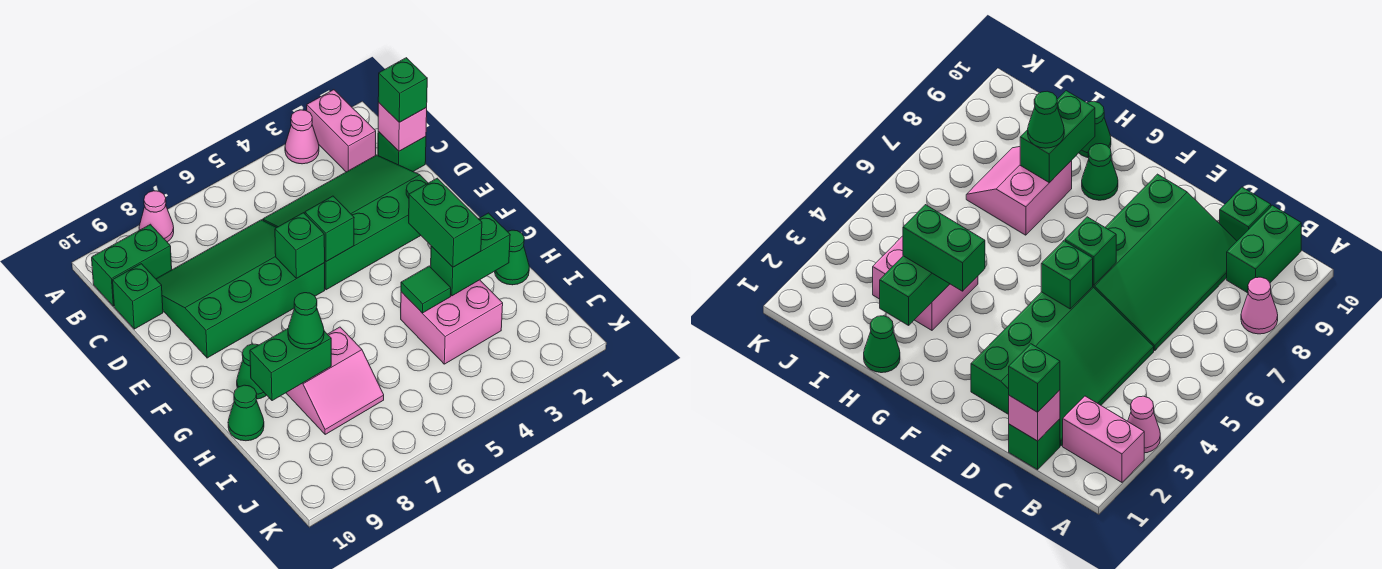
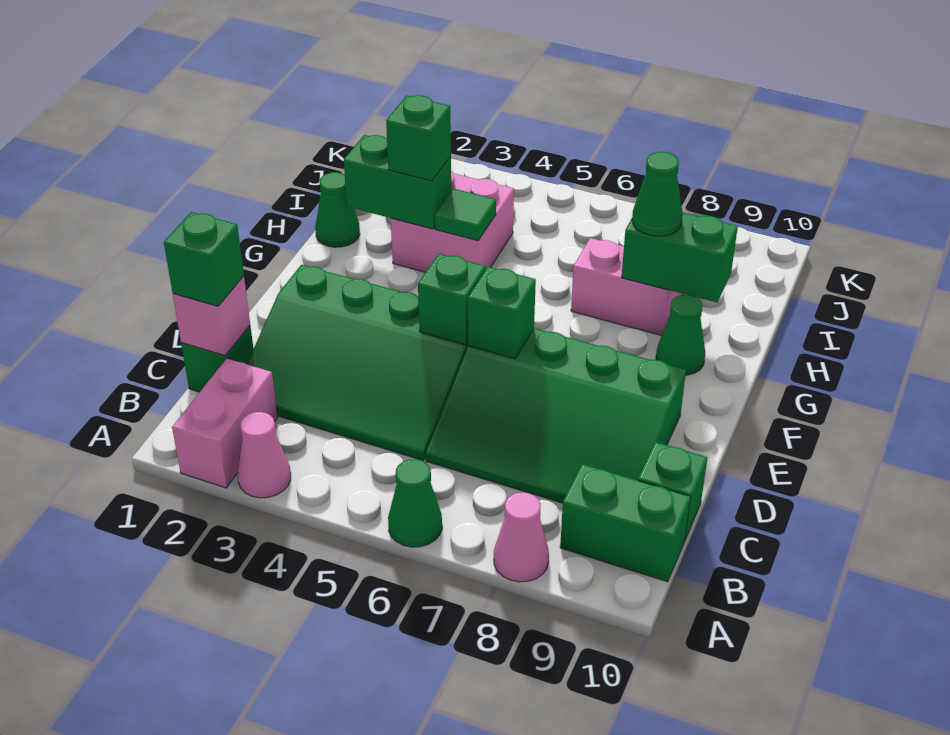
green brick G3:H3 level 3 -> green brick H3 level 3
green cone H10 level 1 -> green cone A6 level 1

